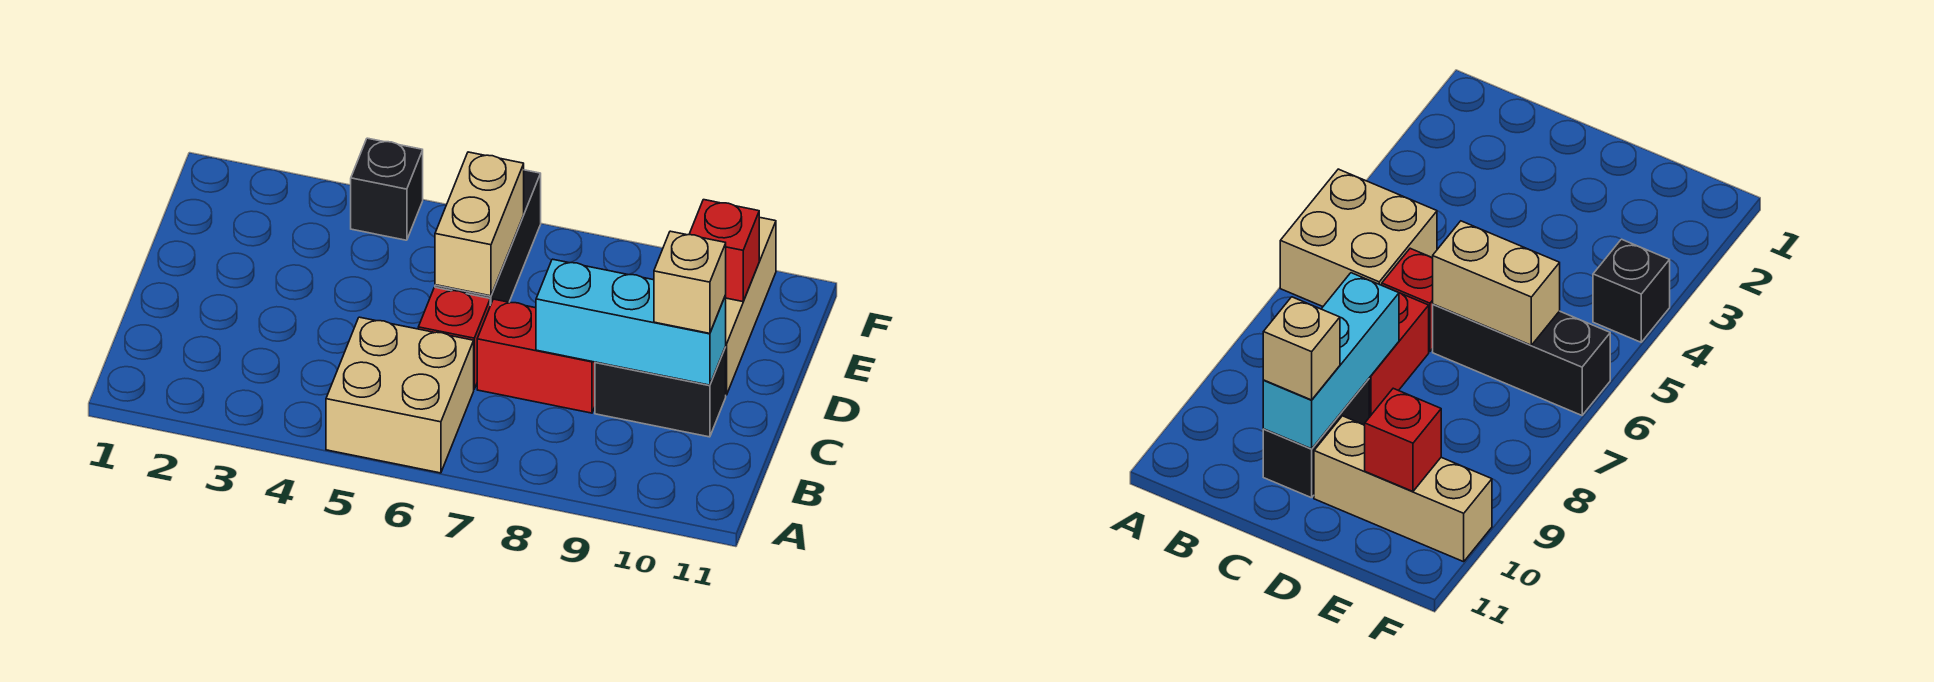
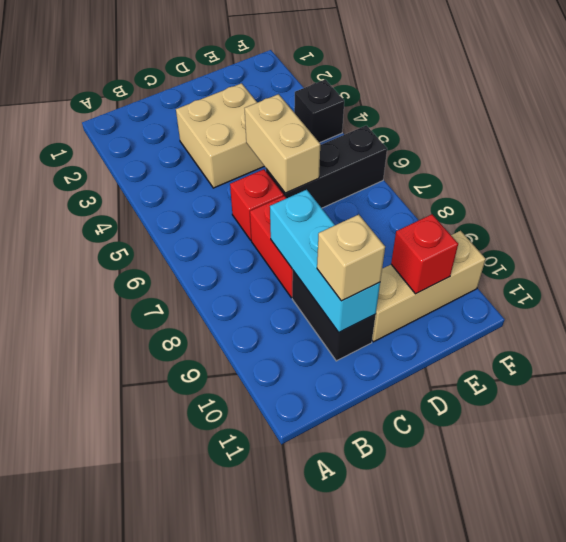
tan brick A5:B6 level 1 -> tan brick C3:D4 level 1
tan brick D6:E6 level 2 -> tan brick D5:D6 level 2

